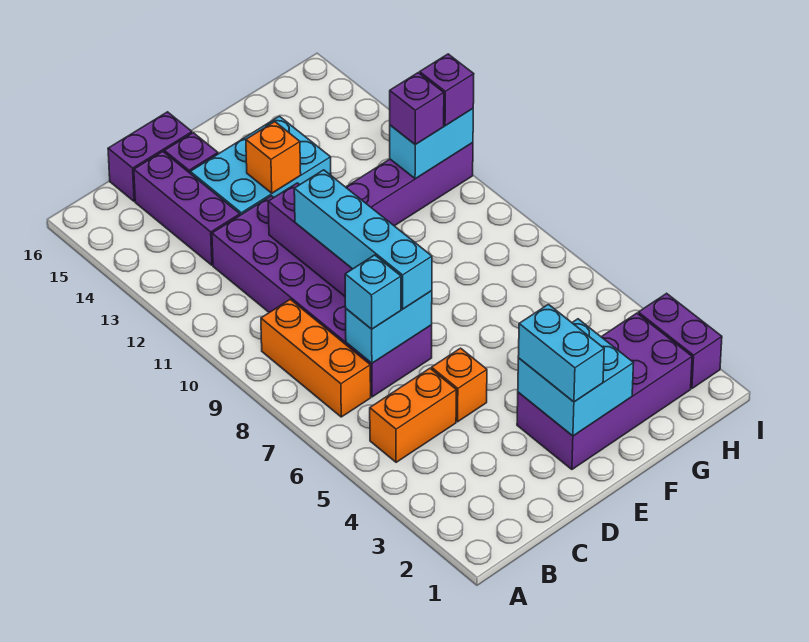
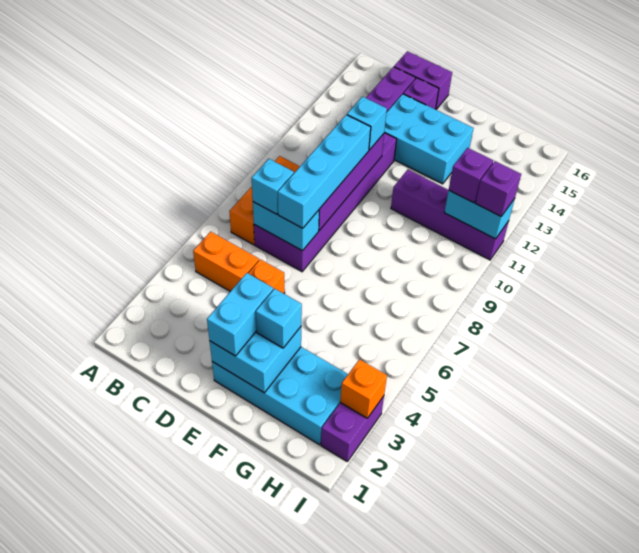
none -> cyan brick D11 level 3
purple brick E2:H3 level 1 -> cyan brick E2:H3 level 1
orange brick E13 level 2 -> orange brick I3 level 2
none -> cyan brick F3 level 3

